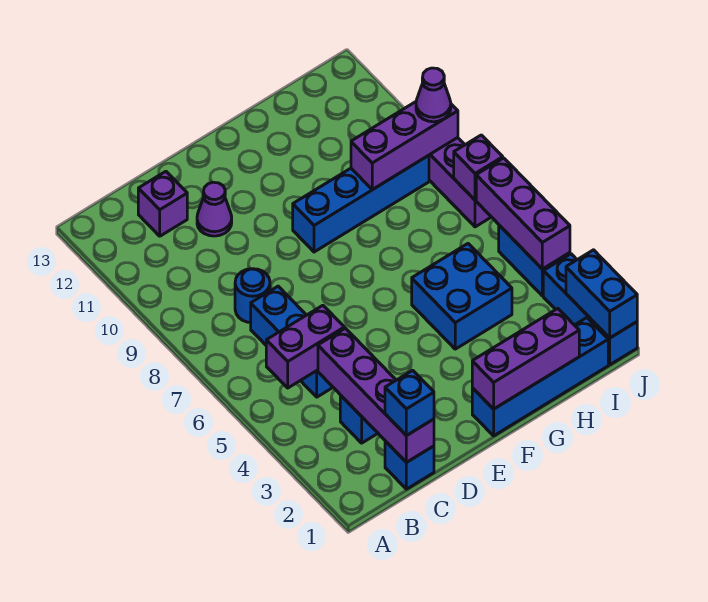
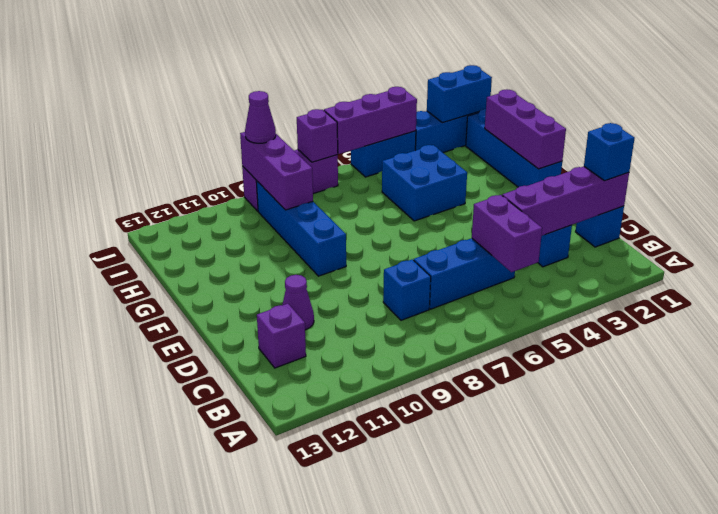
blue round brick C8 level 1 -> blue brick C8 level 1

